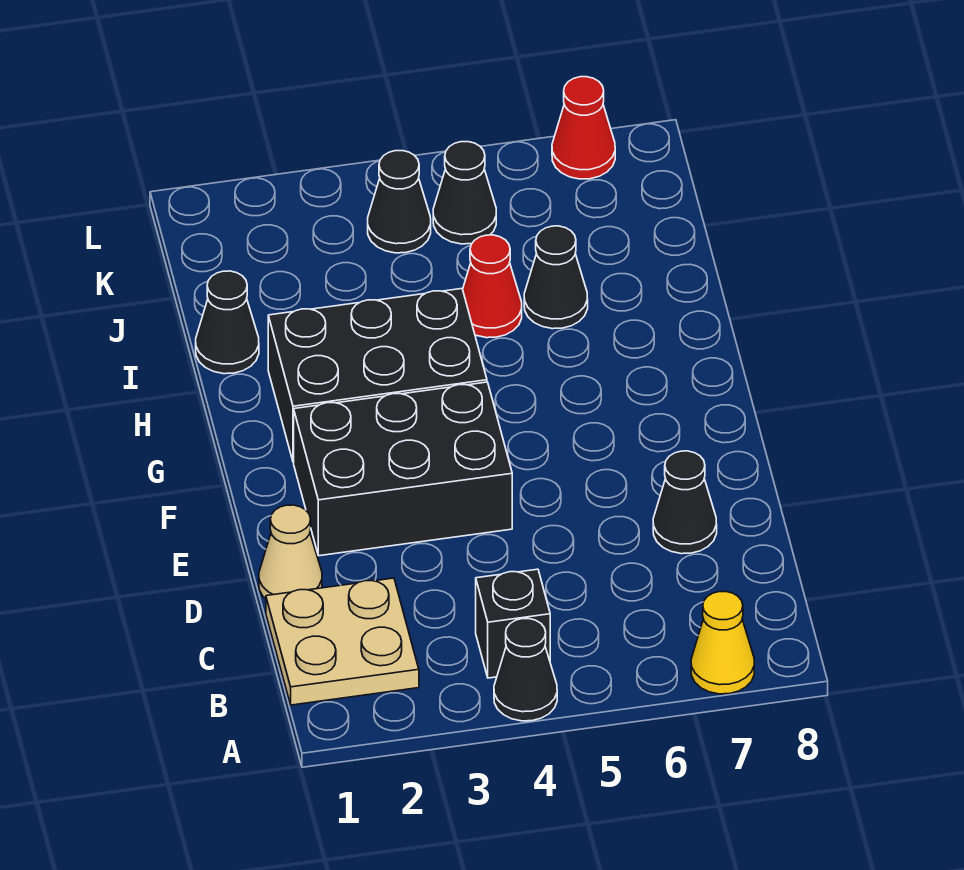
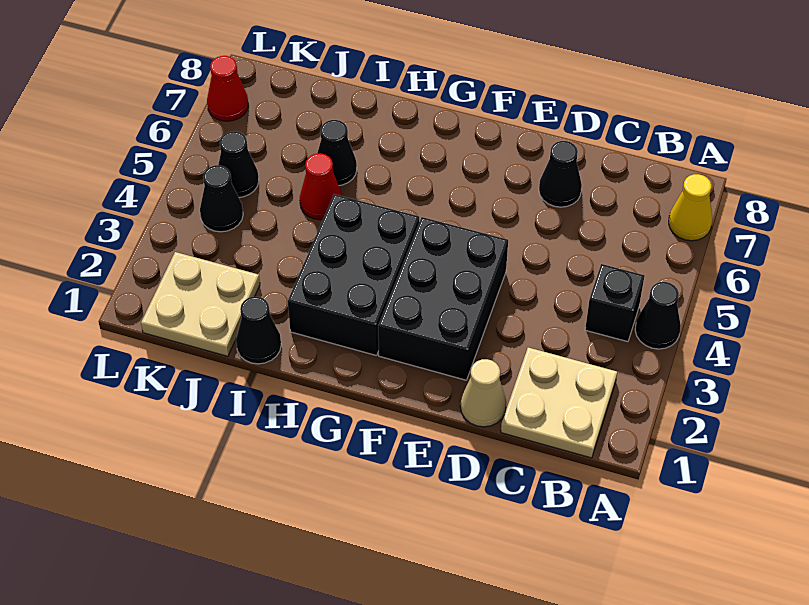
none -> tan plate J1:K2 level 1

